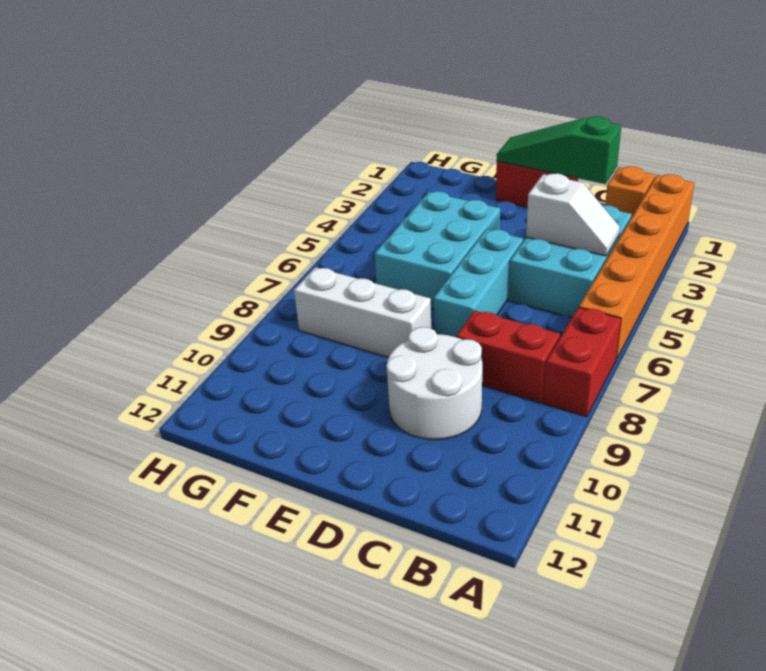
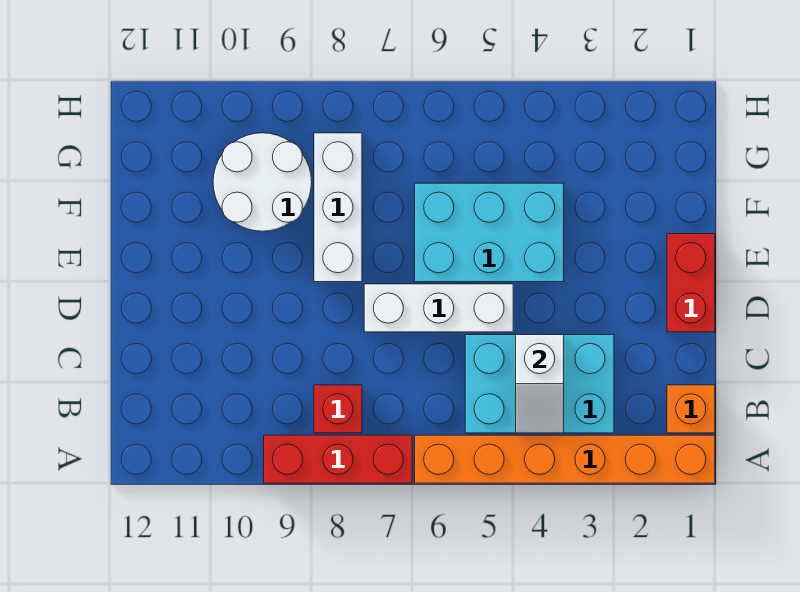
red brick A7:A8 level 1 -> red brick A7:A9 level 1
red brick B8:C8 level 1 -> red brick B8 level 1
green slope C1:E1 level 2 top C -> none
white round brick C9:D10 level 1 -> white round brick F9:G10 level 1
cyan brick D5:D7 level 1 -> white brick D5:D7 level 1

